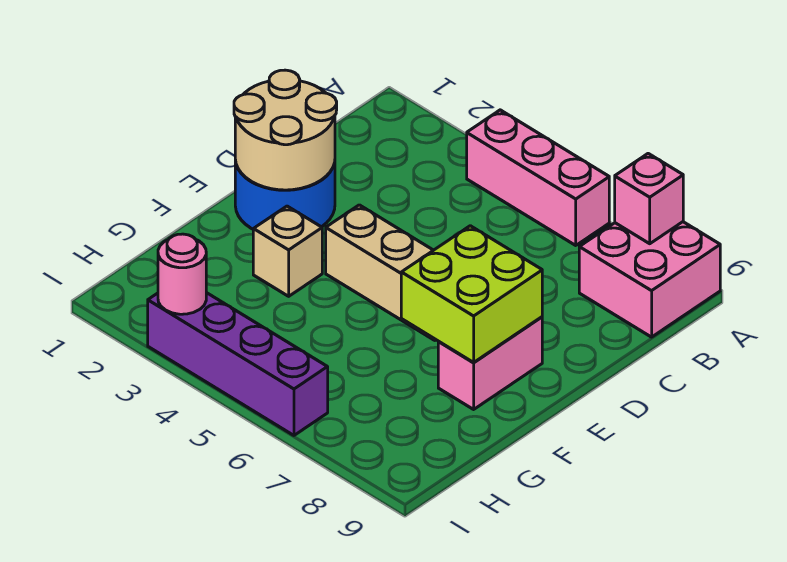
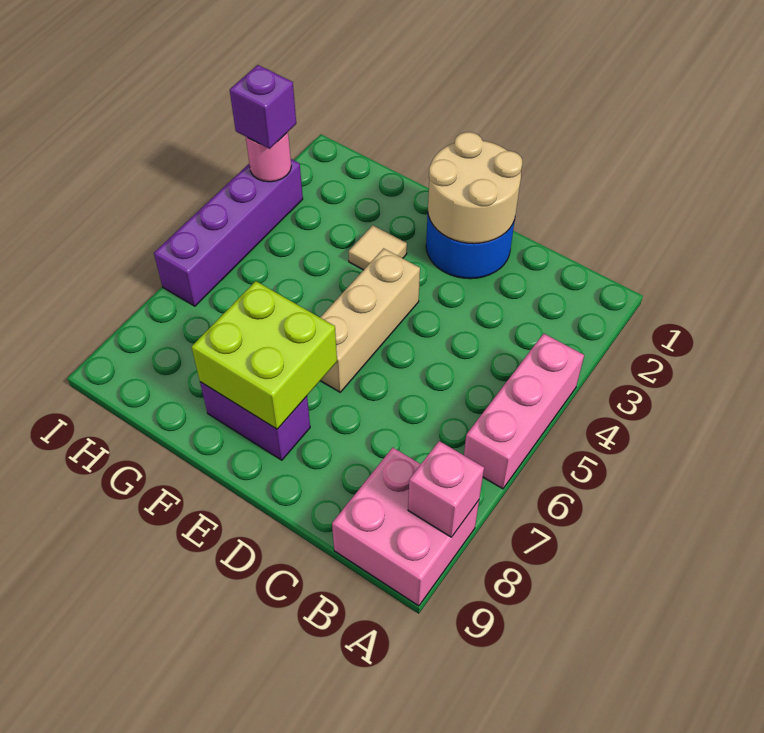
pink brick E8:F8 level 1 -> purple brick E8:F8 level 1
tan brick F3 level 1 -> tan tile F3 level 1
none -> purple brick I3 level 3

